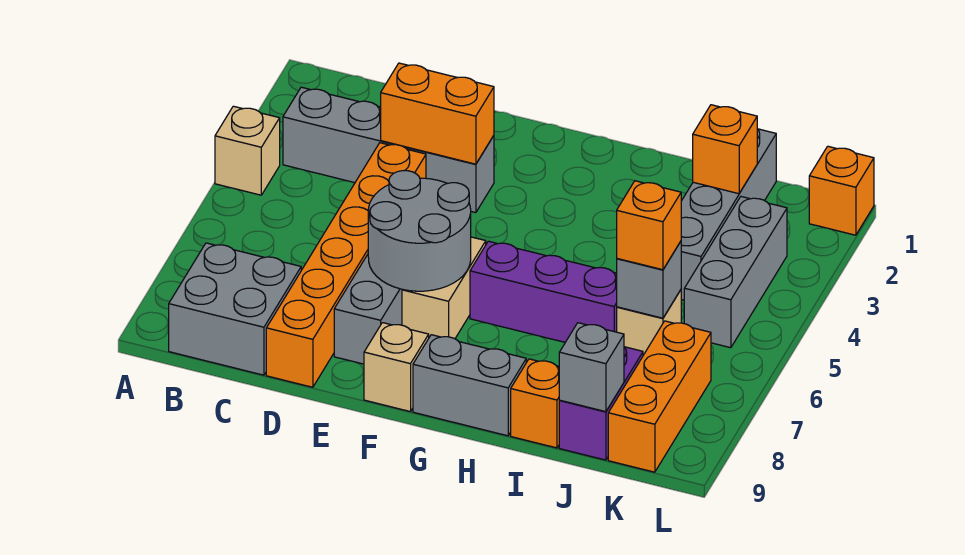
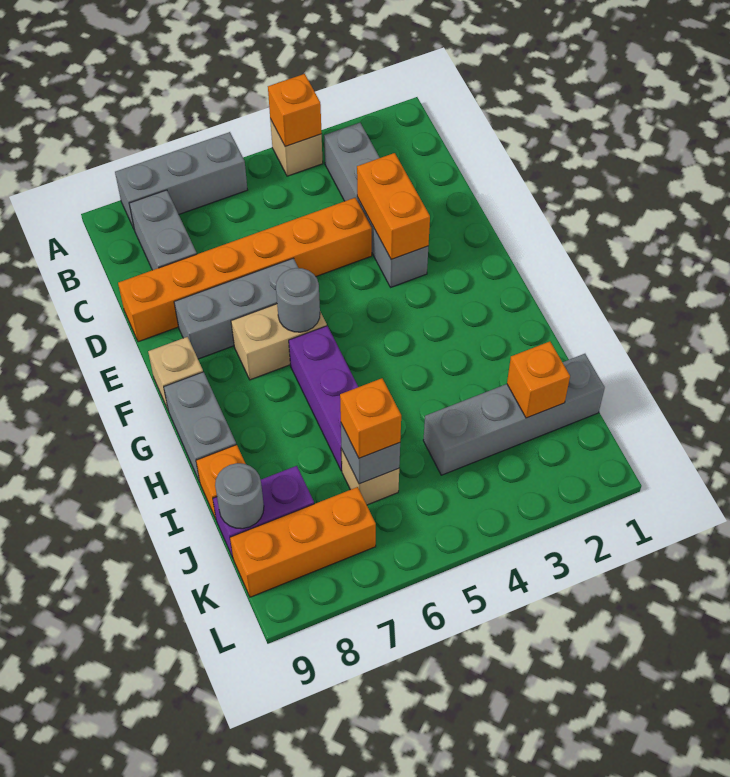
grey brick B8:C9 level 1 -> grey brick B8:C8 level 1
grey round brick E6:F7 level 2 -> grey round brick F6 level 2
grey brick J9 level 2 -> grey round brick J9 level 2
grey brick K3:K5 level 1 -> grey brick A6:A8 level 1
orange brick L1 level 1 -> orange brick A4 level 2

